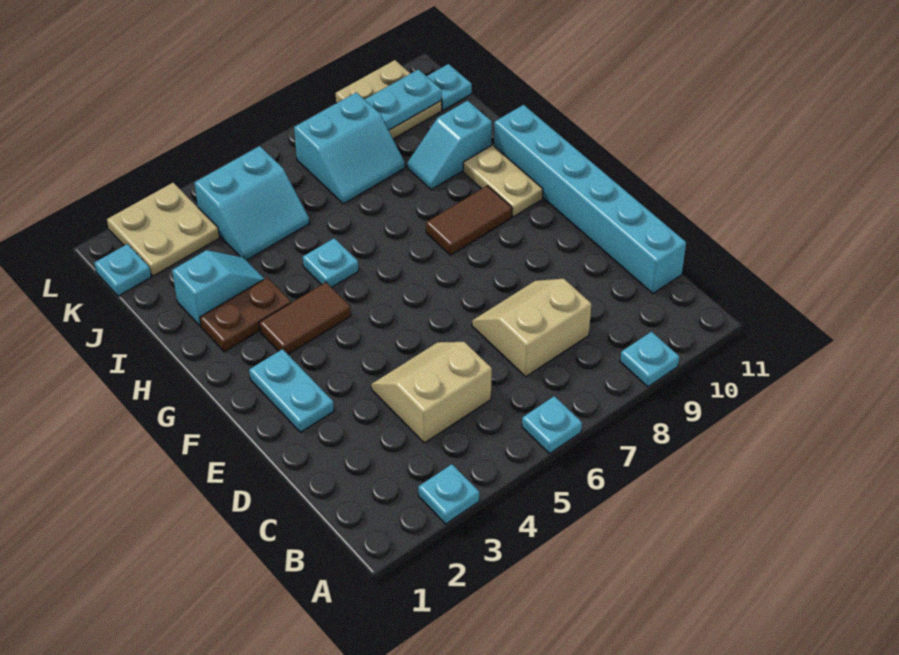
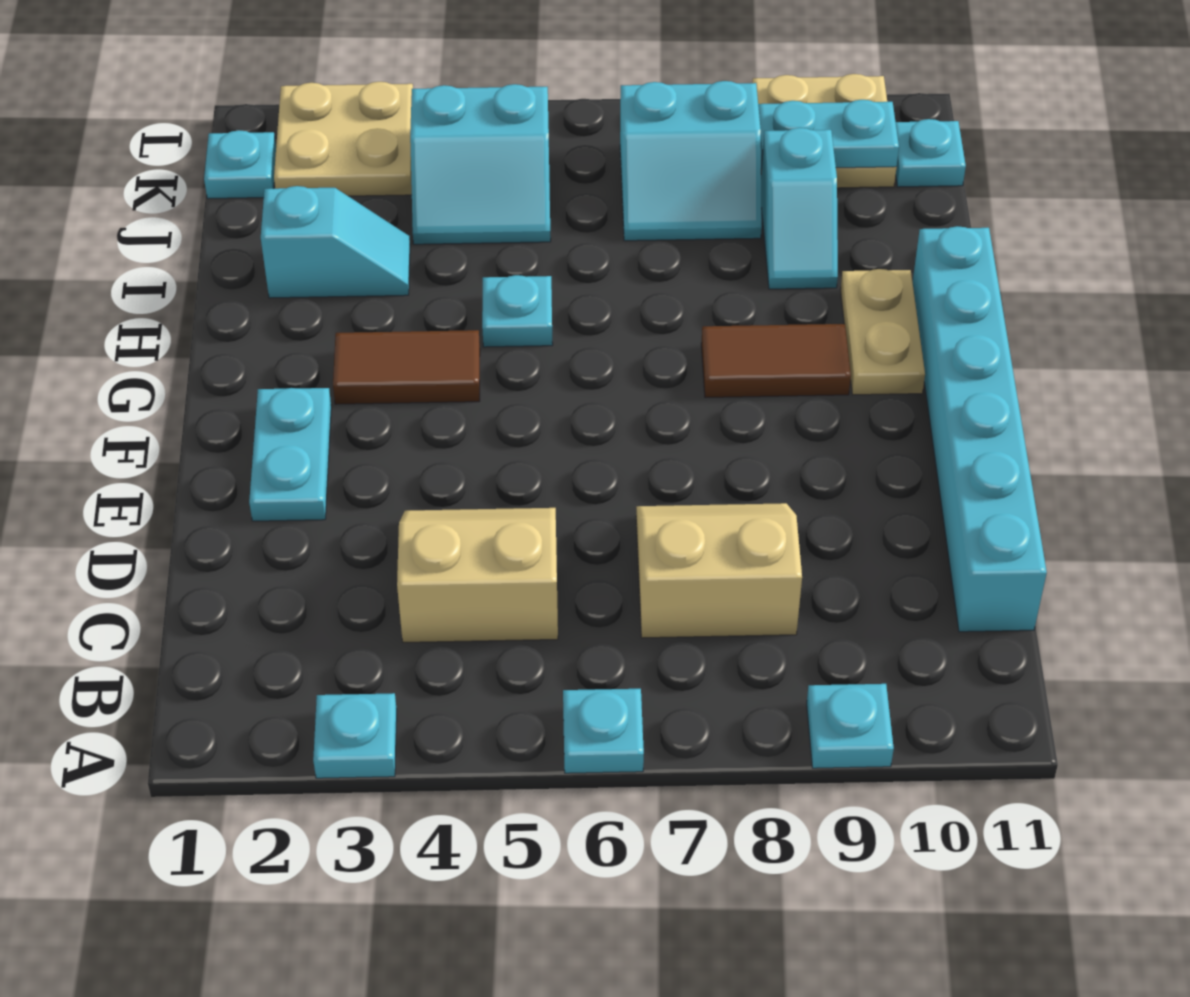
brown plate H2:H3 level 1 -> none
cyan slope I9:I10 level 1 top 10 -> cyan slope I9:J9 level 1 top J

